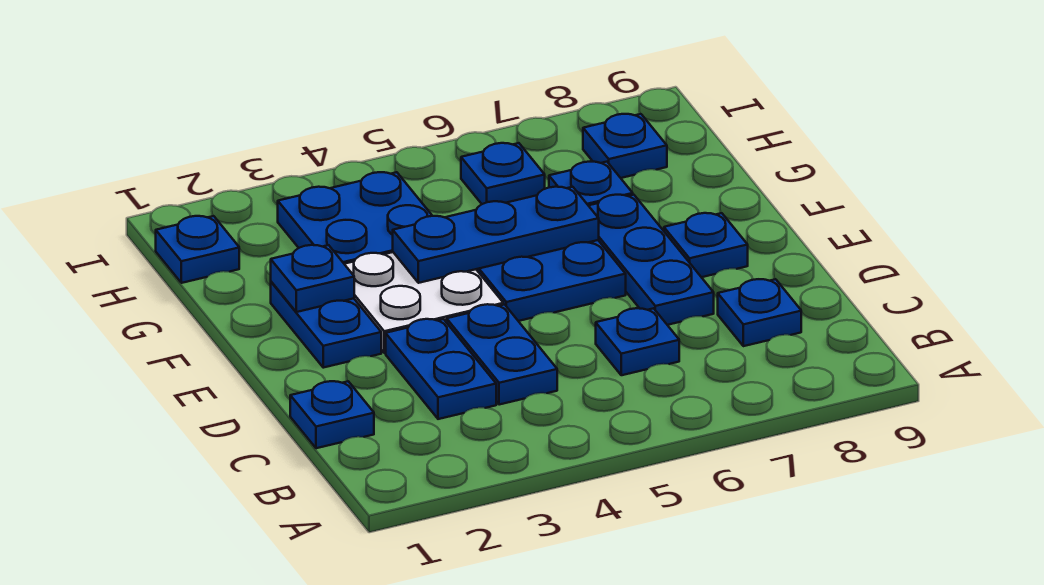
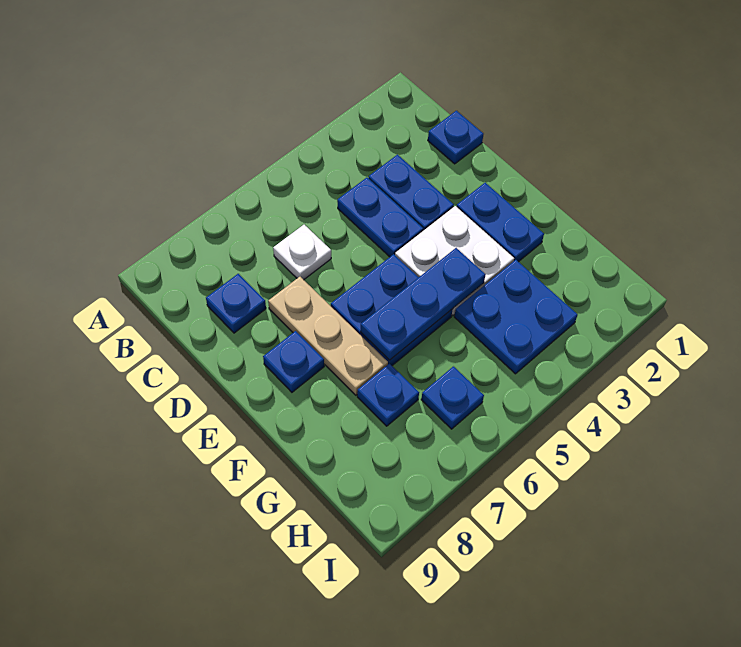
blue plate C6 level 1 -> white plate C6 level 1
blue plate D7:F7 level 1 -> tan plate D7:F7 level 1
blue plate F2 level 2 -> none
blue plate H1 level 1 -> none
blue plate H8 level 1 -> none

